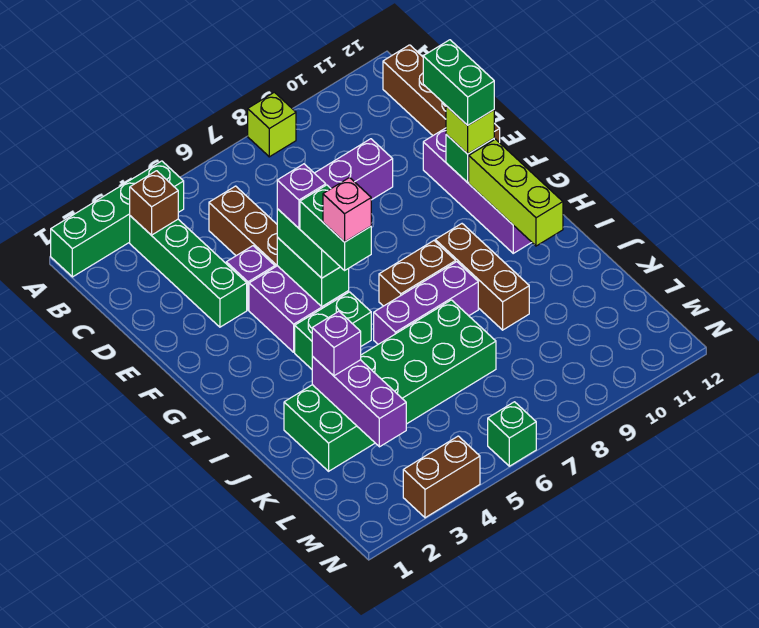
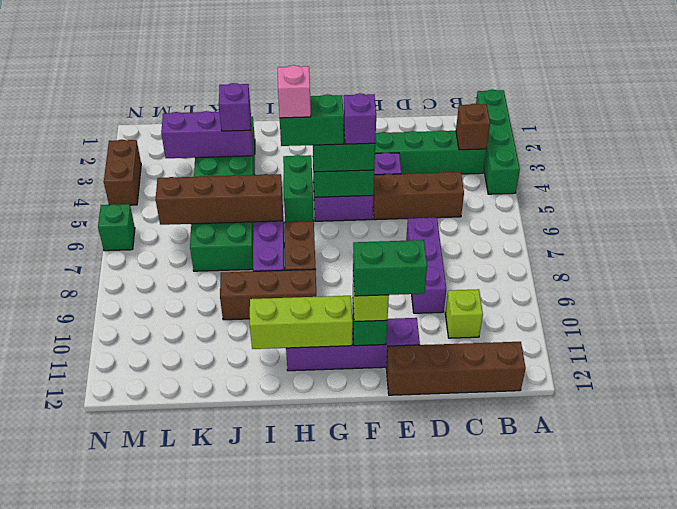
lime brick A8 level 1 -> lime brick C10 level 1
none -> brown brick I6:L6 level 2

